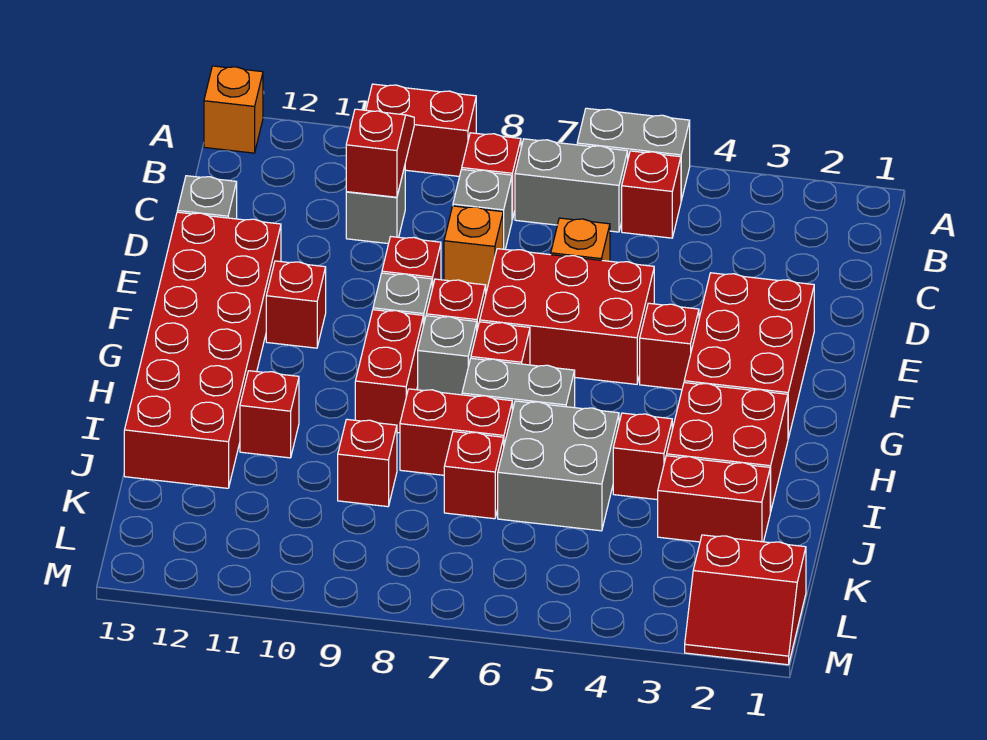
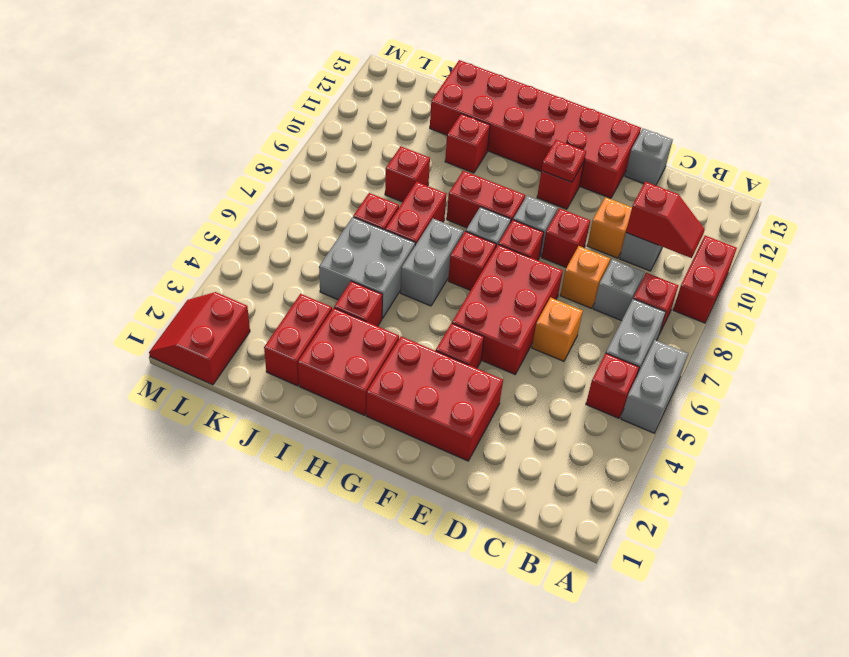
orange brick A13 level 1 -> orange brick D10 level 1
none -> red plate F11 level 2

